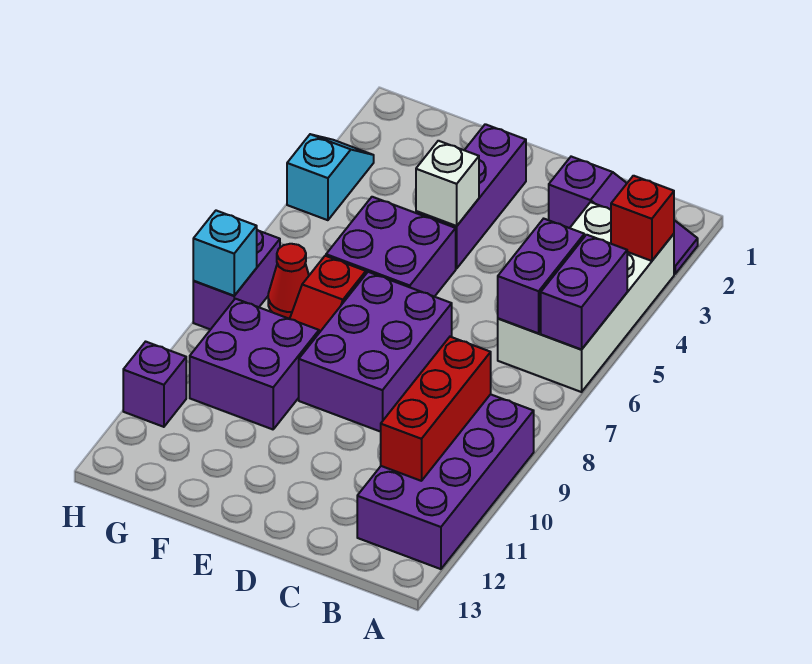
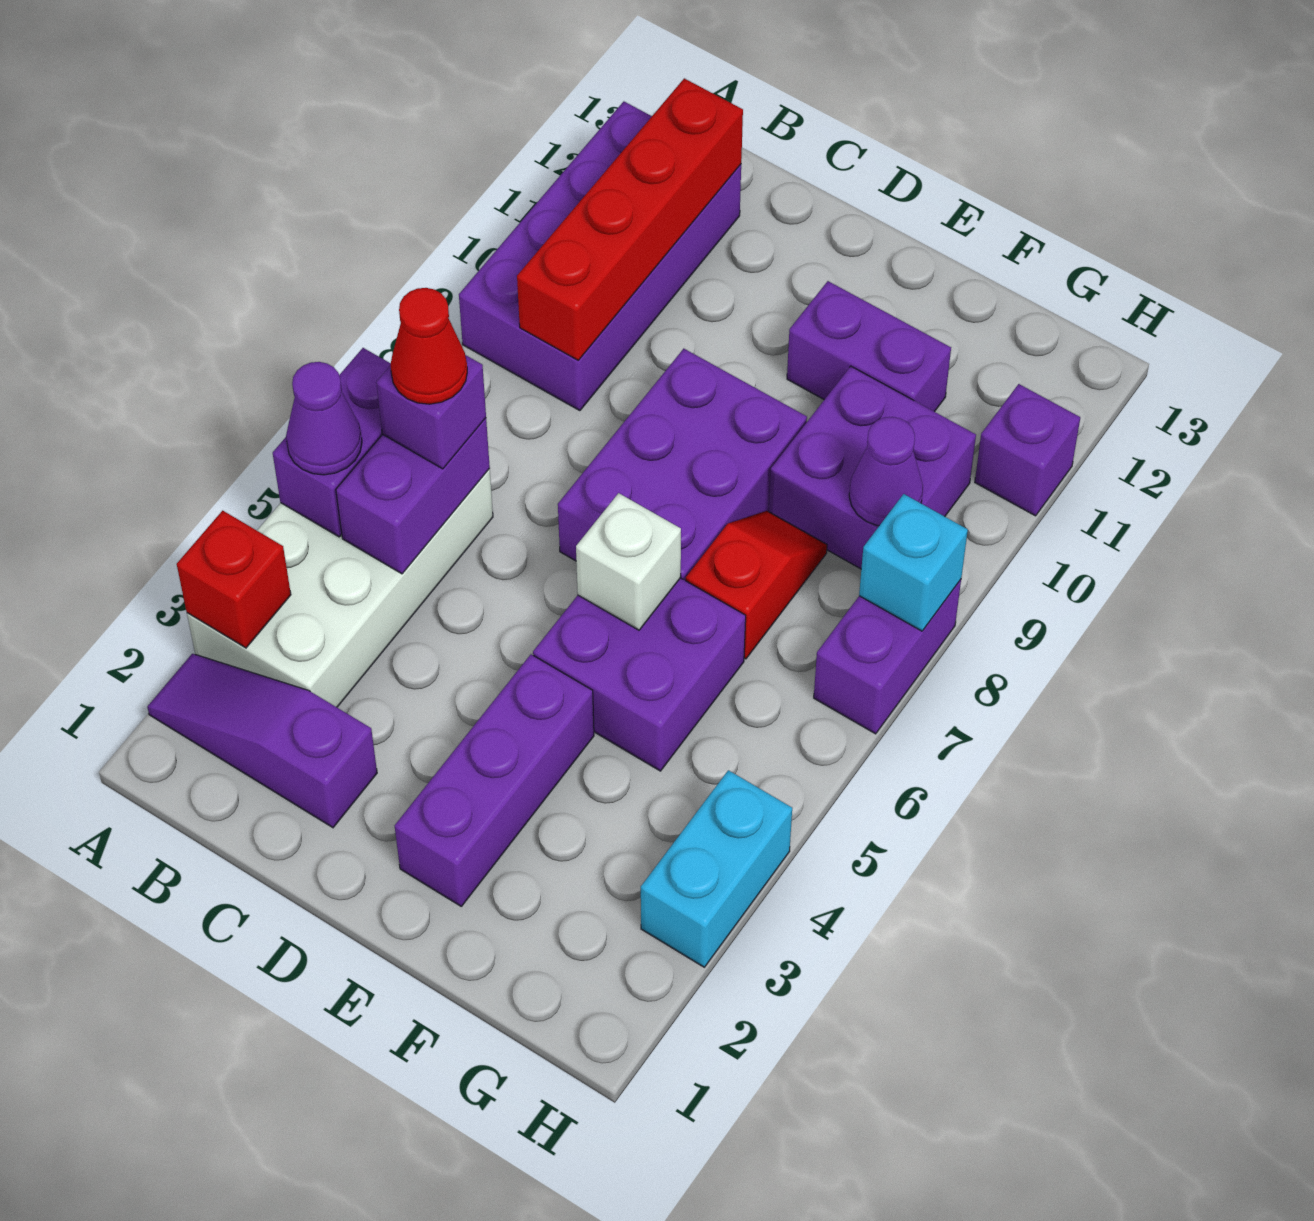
none -> purple cone A5 level 3
none -> purple brick B6 level 3
red brick B9:B11 level 2 -> red brick B9:B12 level 2
white brick E4 level 2 -> white brick E6 level 2
none -> purple brick E11:F11 level 1
red cone G7 level 1 -> red cone B6 level 4
none -> purple cone G9 level 2
cyan slope H3:H4 level 1 top 4 -> cyan brick H3:H4 level 1

